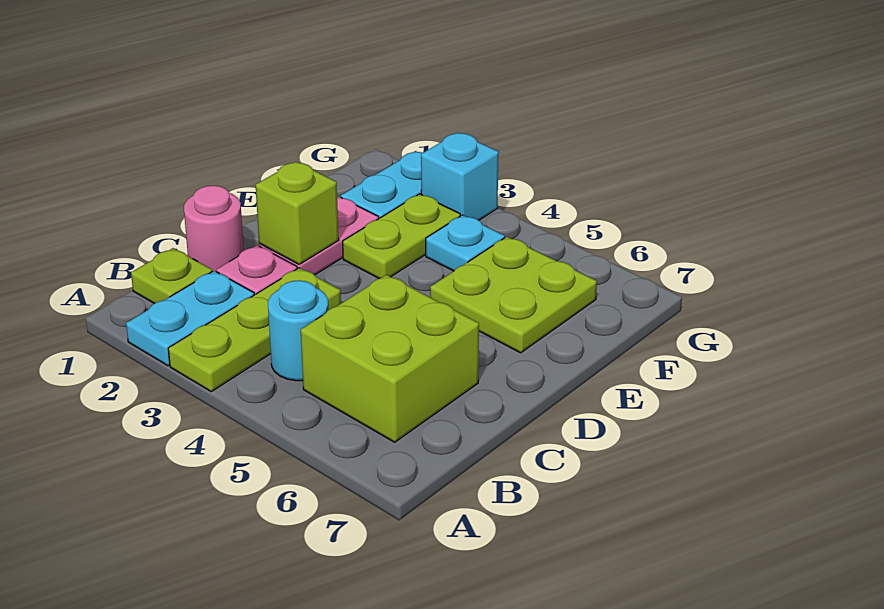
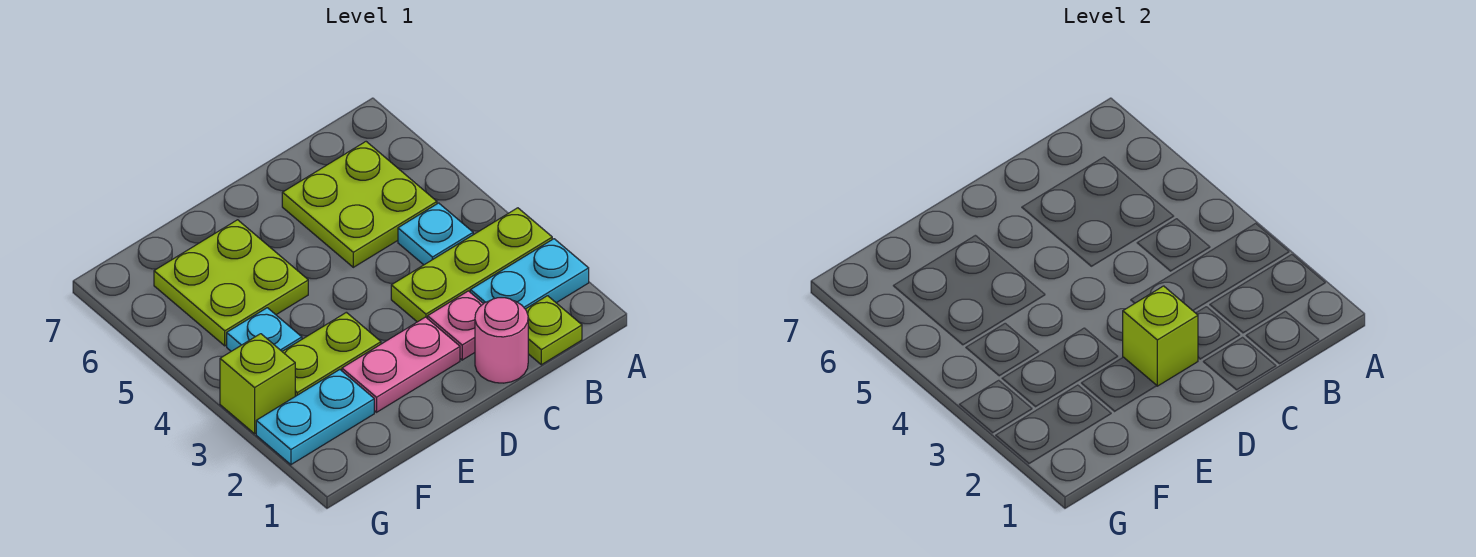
cyan round brick B4 level 1 -> cyan plate B4 level 1
lime brick B5:C6 level 1 -> lime plate B5:C6 level 1
cyan brick G3 level 1 -> lime brick G3 level 1

